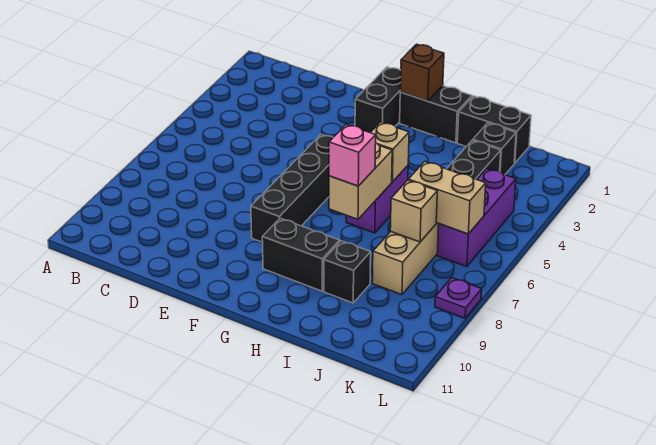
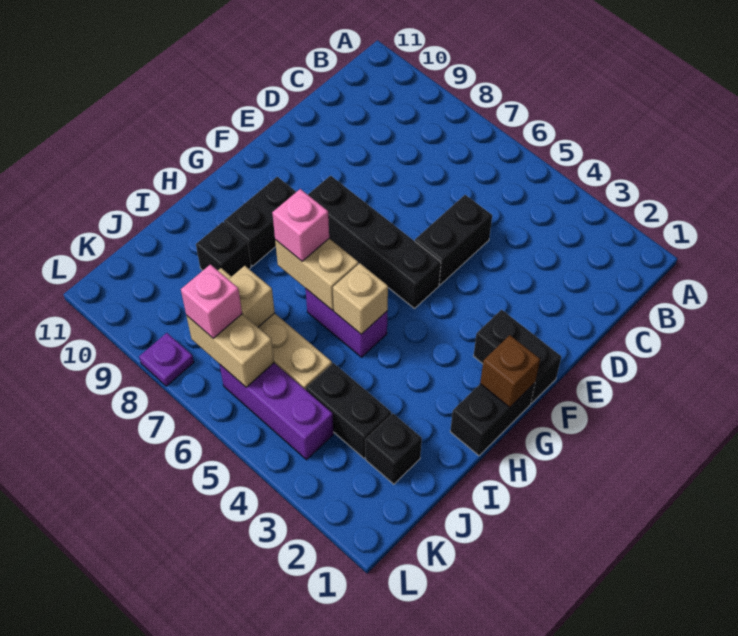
black brick I1:J1 level 1 -> black brick D5:E5 level 1
tan brick J6:K6 level 2 -> tan brick K6:K7 level 2
none -> pink brick K7 level 3

